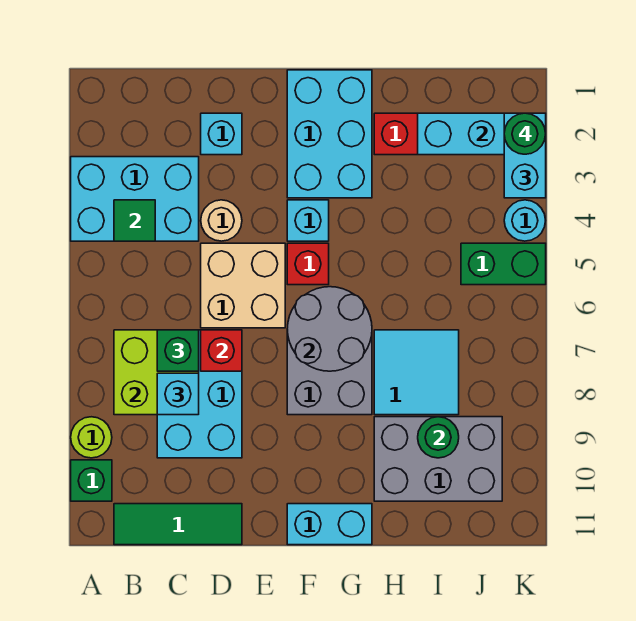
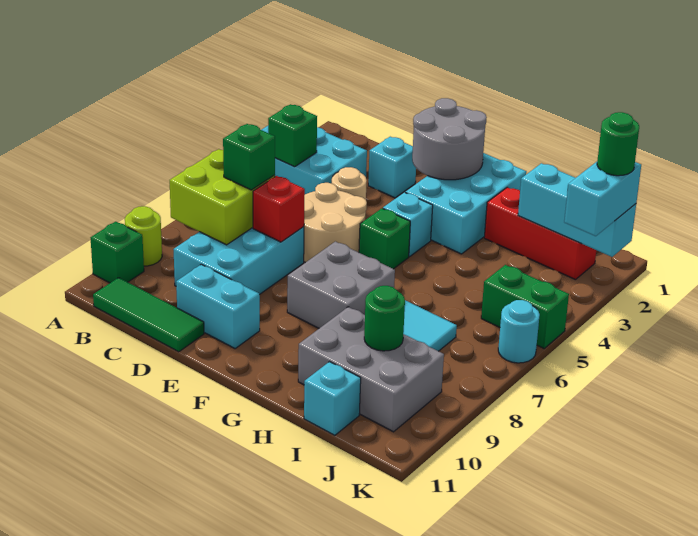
green tile B4 level 2 -> green brick B4 level 2
cyan brick C8 level 3 -> cyan brick I11 level 1
tan brick D5:E6 level 1 -> tan round brick D5:E6 level 1
red brick F5 level 1 -> green brick F5 level 1
grey round brick F6:G7 level 2 -> grey round brick E1:F2 level 2
cyan brick F11:G11 level 1 -> cyan brick D10:E10 level 1
cyan round brick K4 level 1 -> cyan round brick K6 level 1

